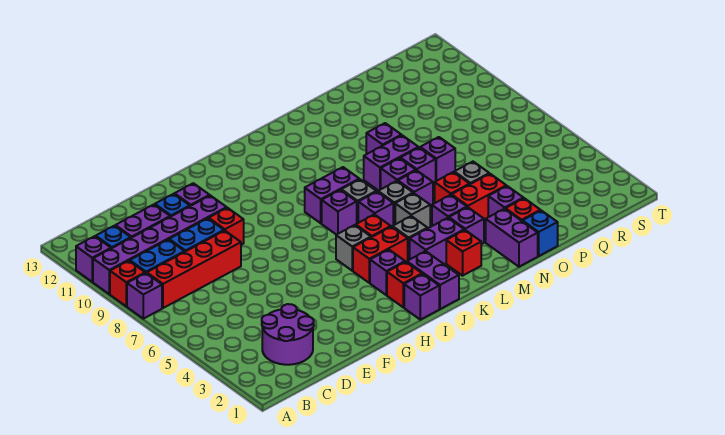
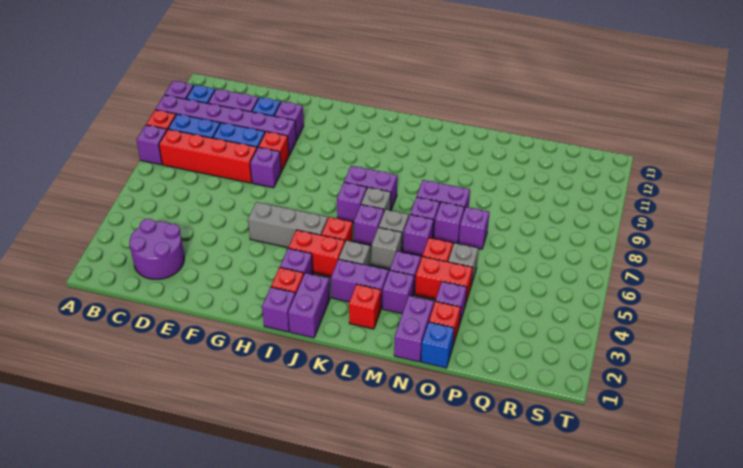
grey brick I5 level 1 -> grey brick G5:I5 level 1
purple brick N9 level 1 -> purple brick F8 level 1

